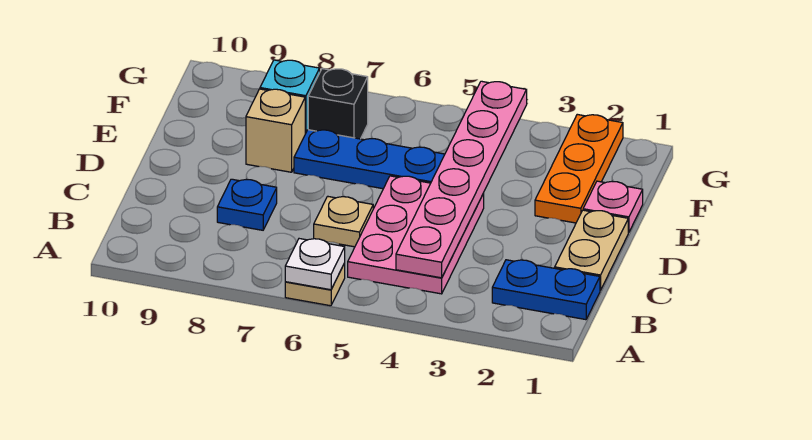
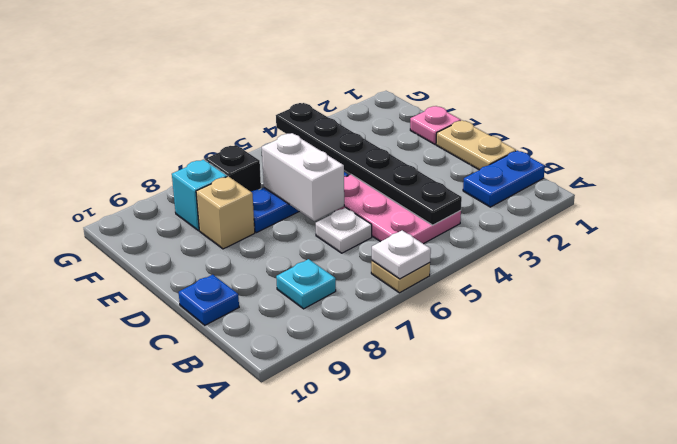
pink plate B4:G4 level 2 -> black plate B4:G4 level 2
none -> cyan plate B8 level 1
tan plate C6 level 1 -> white plate C6 level 1
blue plate C8 level 1 -> blue plate C10 level 1
none -> white brick D6:E6 level 2
orange plate E2:G2 level 1 -> none

